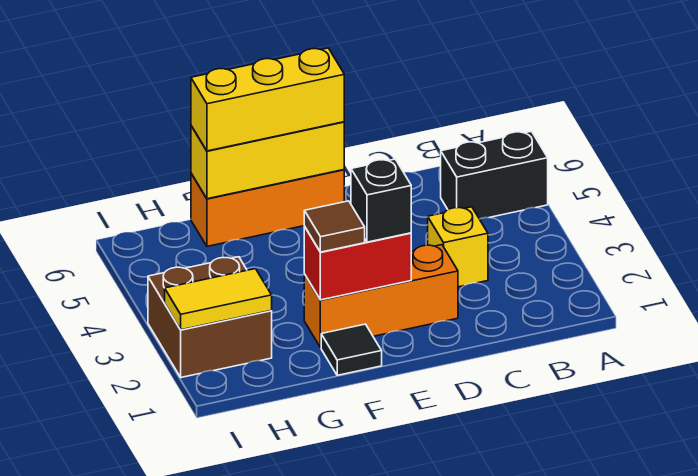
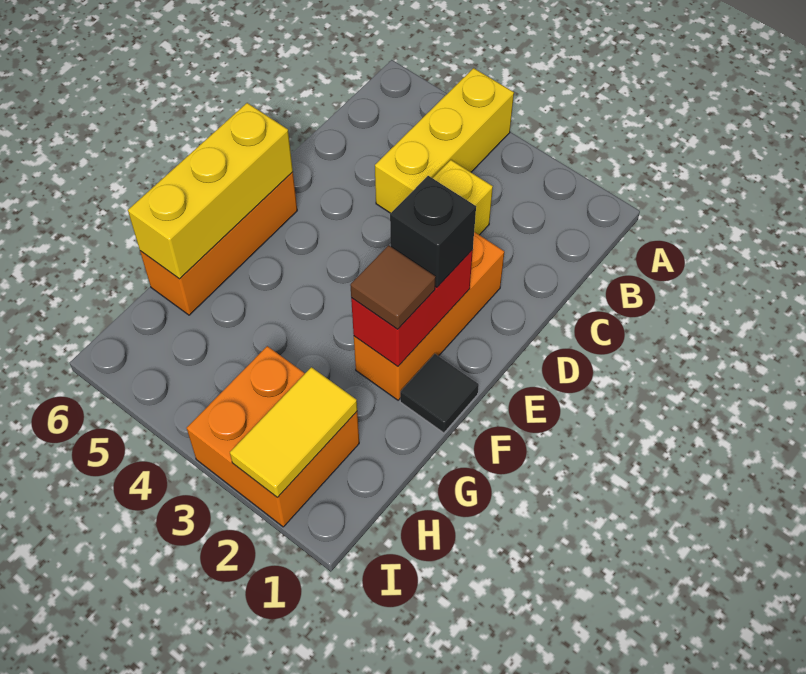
black brick A5:B5 level 1 -> none
yellow brick E6:G6 level 3 -> yellow brick A4:C4 level 1
brown brick H2:I3 level 1 -> orange brick H2:I3 level 1

